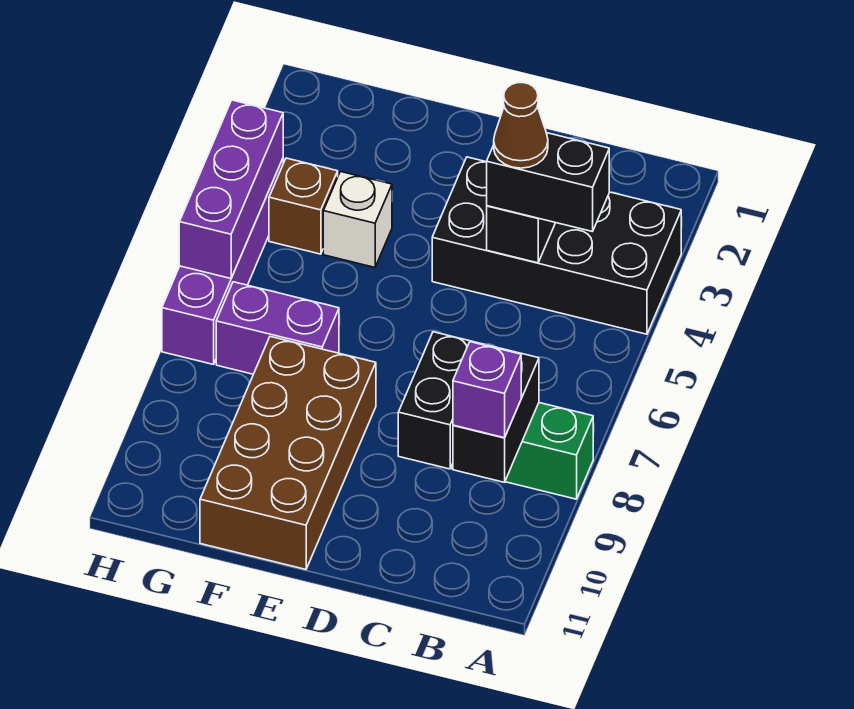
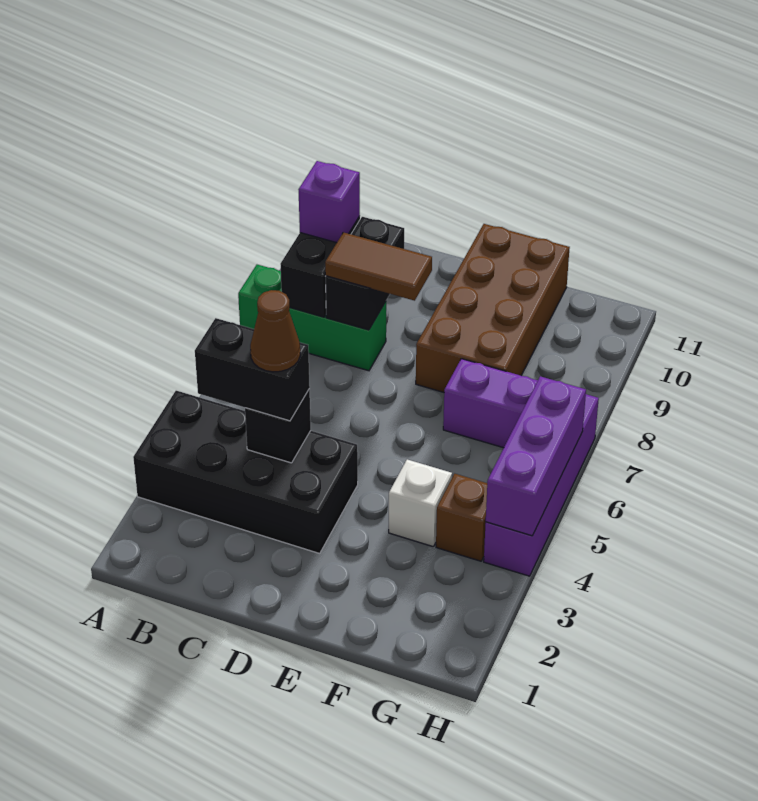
none -> brown tile C8:D8 level 3

